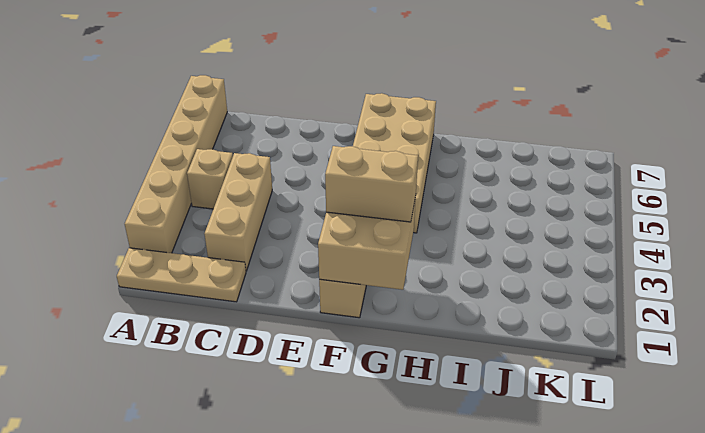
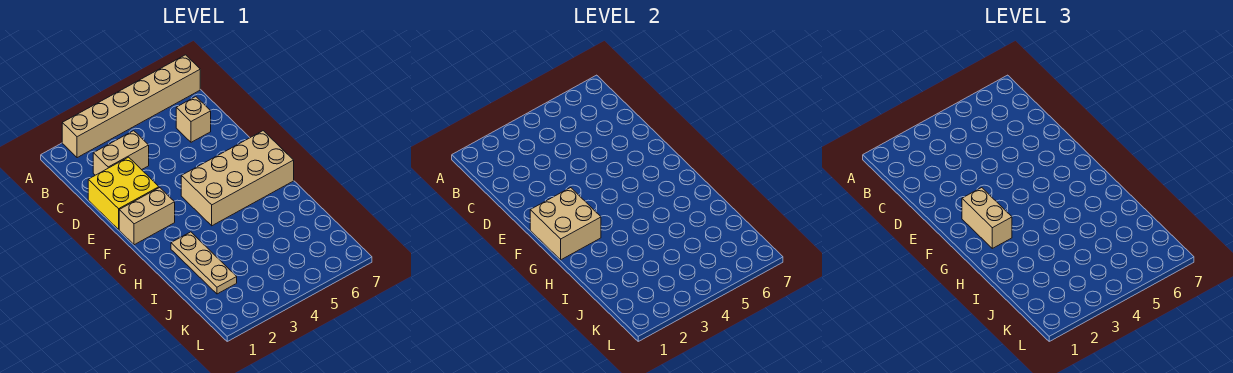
tan plate A1:C1 level 1 -> tan plate H2:J2 level 1
tan brick B4 level 1 -> tan brick C6 level 1
tan brick C2:C4 level 1 -> tan brick C2:C3 level 1
none -> yellow brick D1:E2 level 1

